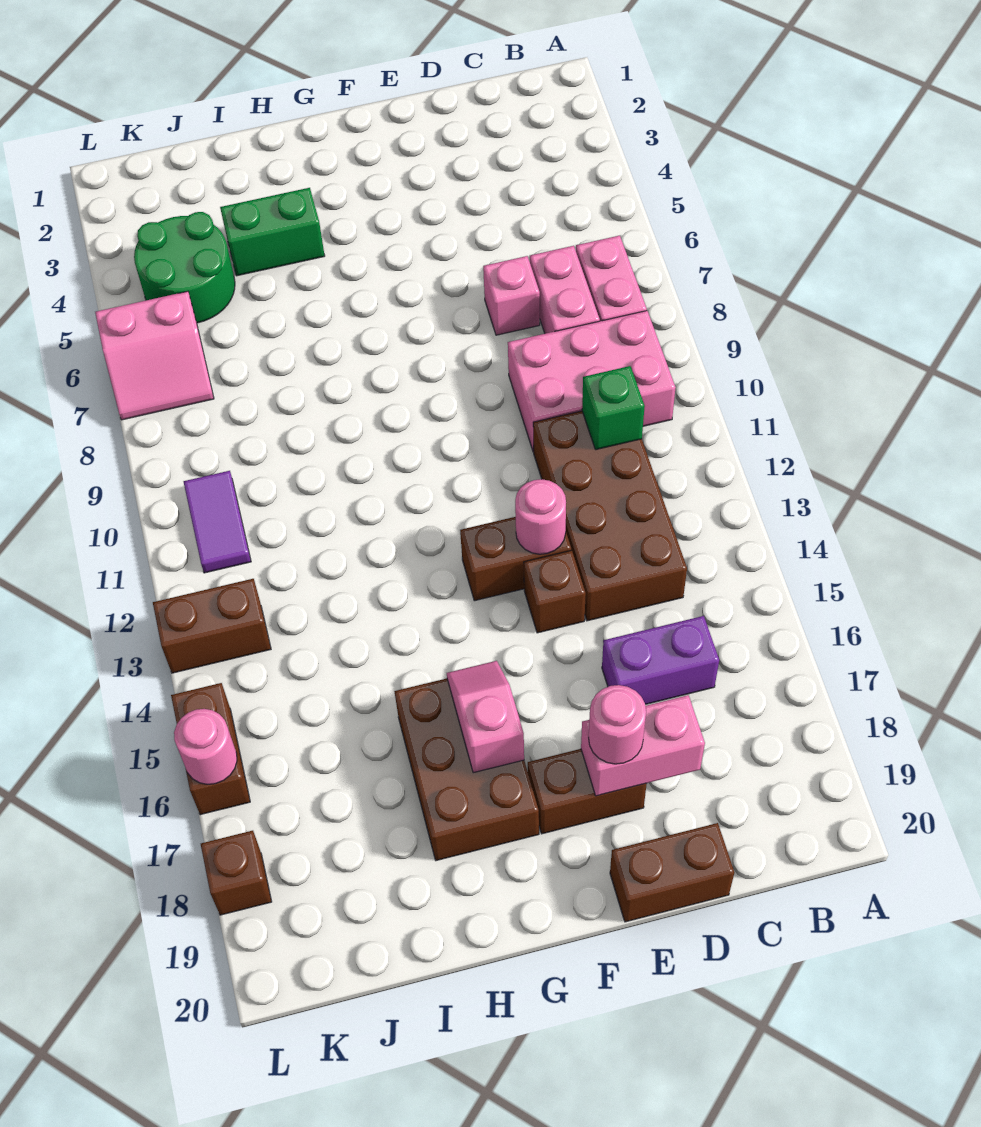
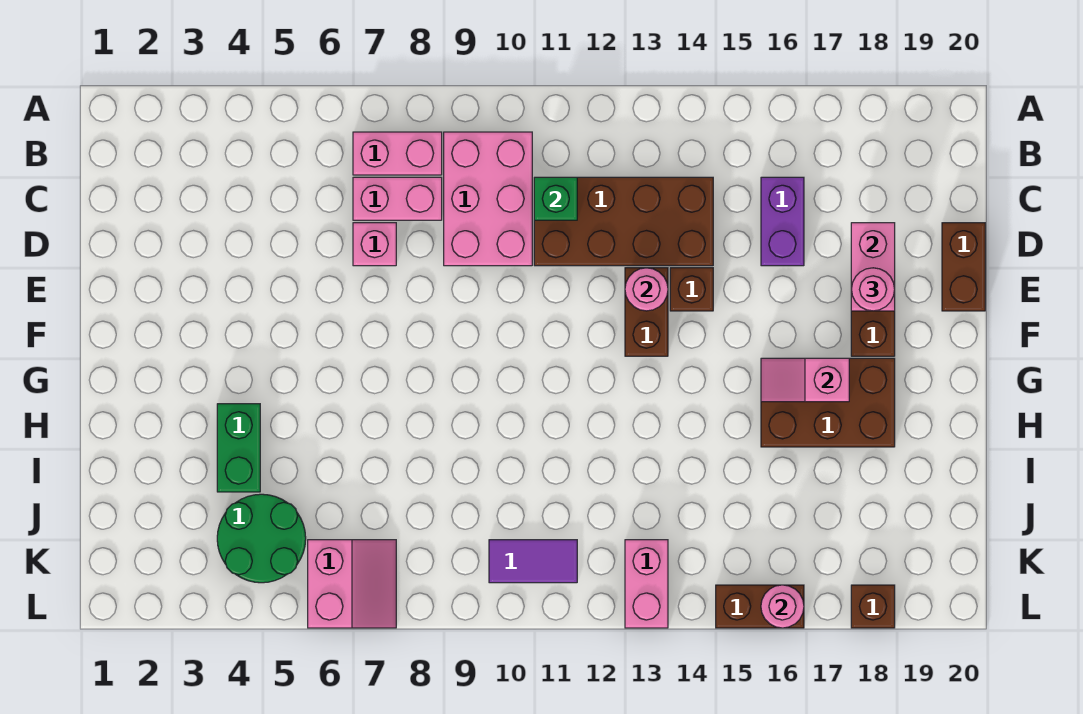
brown brick K13:L13 level 1 -> pink brick K13:L13 level 1

